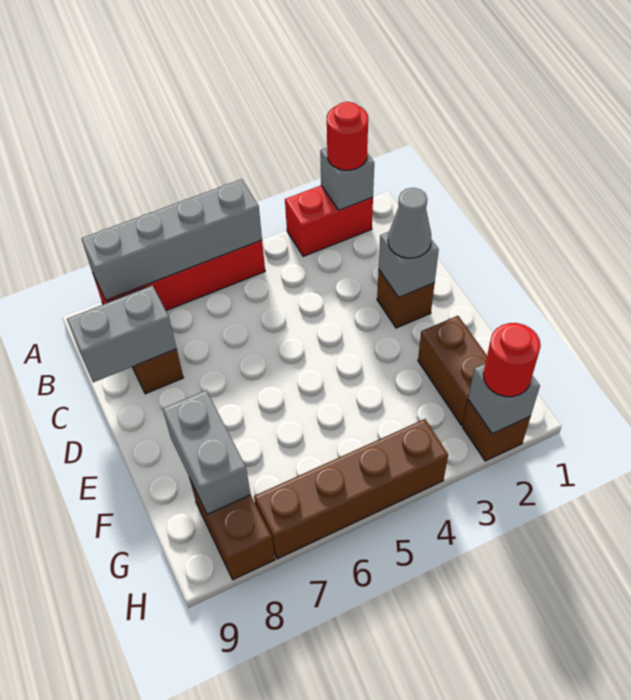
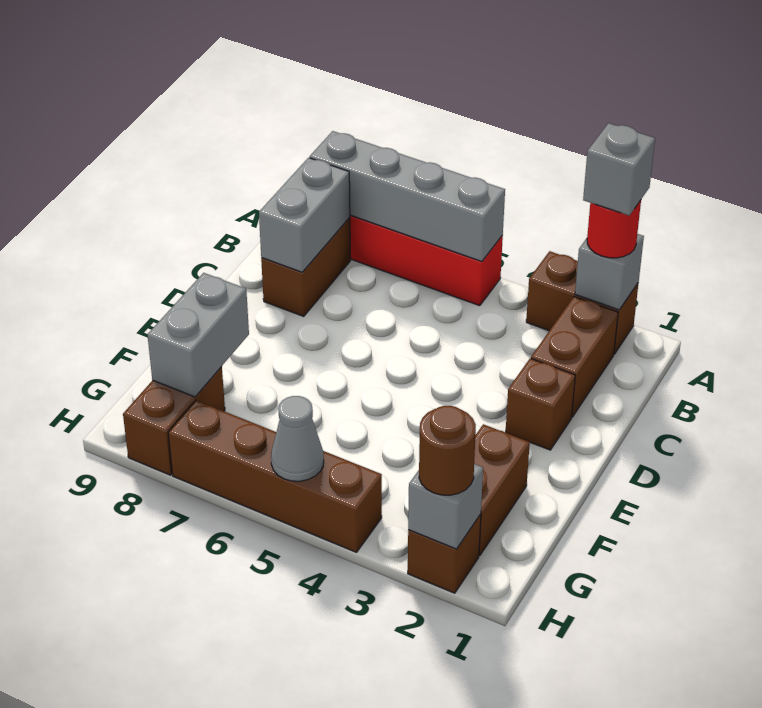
red brick A2:A3 level 1 -> brown brick A2:A3 level 1
none -> brown brick B2:C2 level 1
grey brick C8:C9 level 2 -> grey brick B8:C8 level 2
grey brick D2 level 2 -> grey brick A2 level 4
grey cone D2 level 3 -> grey cone H5 level 2
red round brick H2 level 3 -> brown round brick H2 level 3

